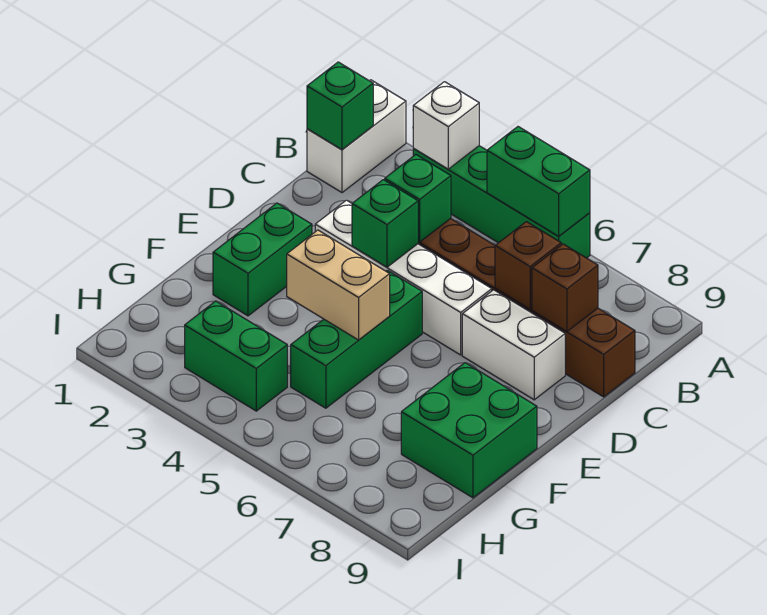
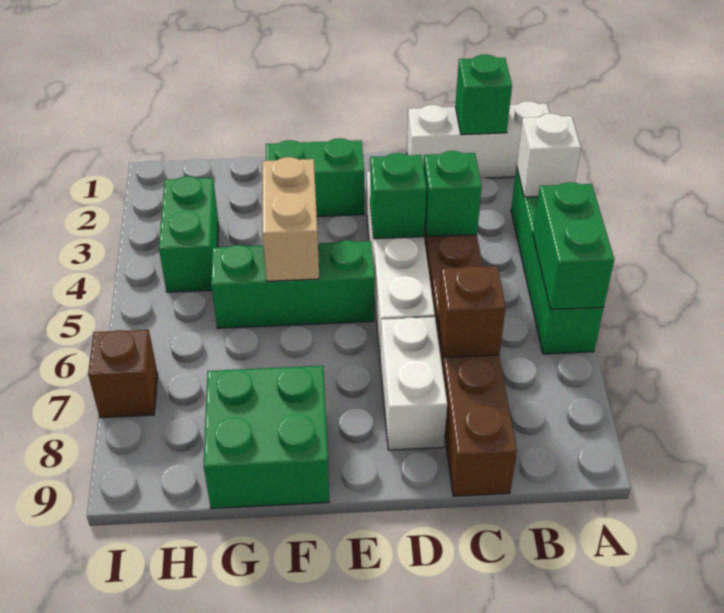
white brick A1:B1 level 1 -> white brick A1:C1 level 1
brown brick C8 level 2 -> brown brick I7 level 1

